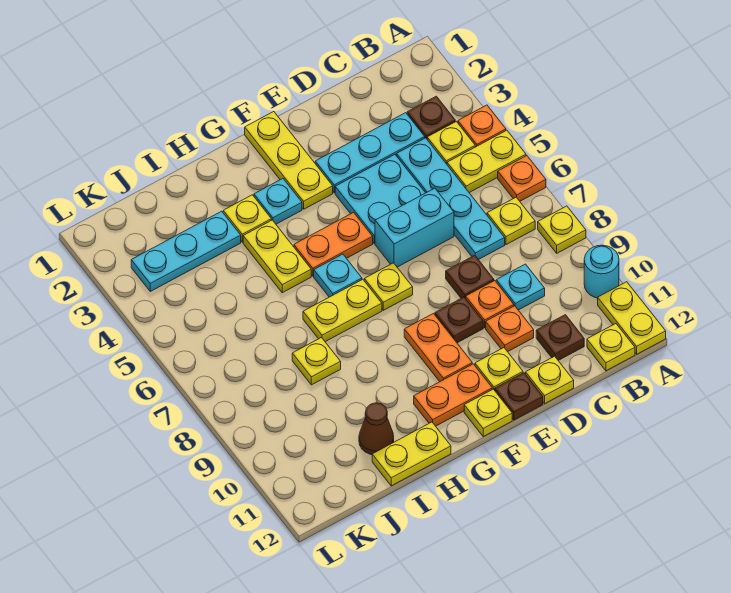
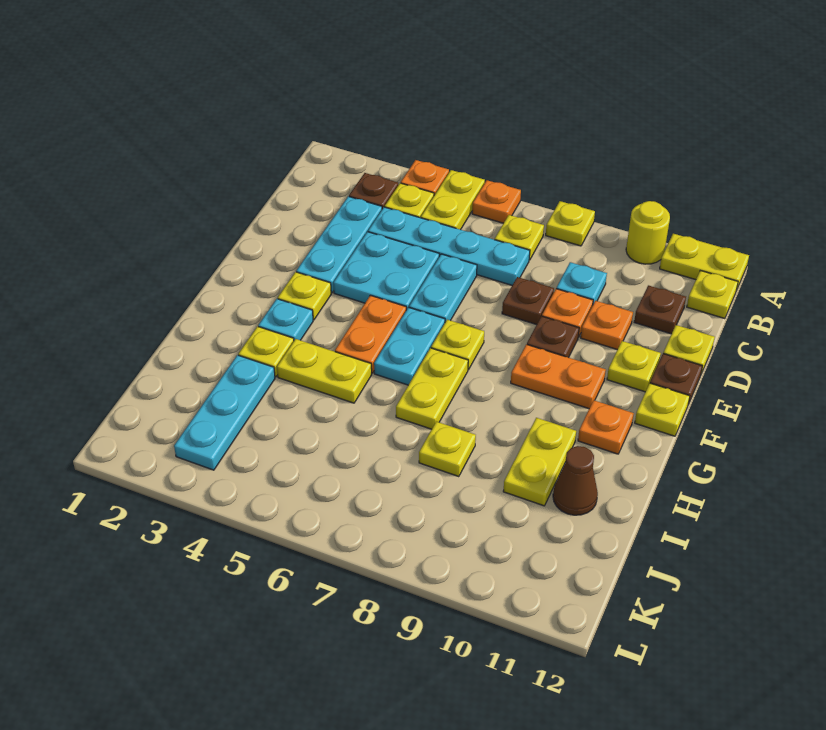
cyan round brick A10 level 1 -> yellow round brick A10 level 1
cyan brick D6:E6 level 1 -> cyan plate D6:E6 level 1
yellow plate F1:F3 level 1 -> yellow plate F3 level 1
orange plate F11:G11 level 1 -> orange plate G11 level 1
cyan plate G6 level 1 -> cyan plate F6:G6 level 1
yellow plate H12:I12 level 1 -> yellow plate H10:I10 level 1

